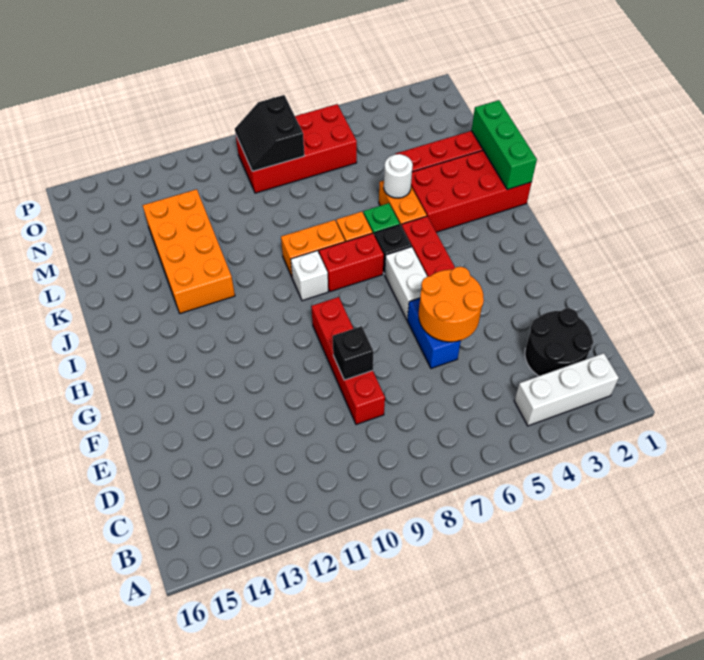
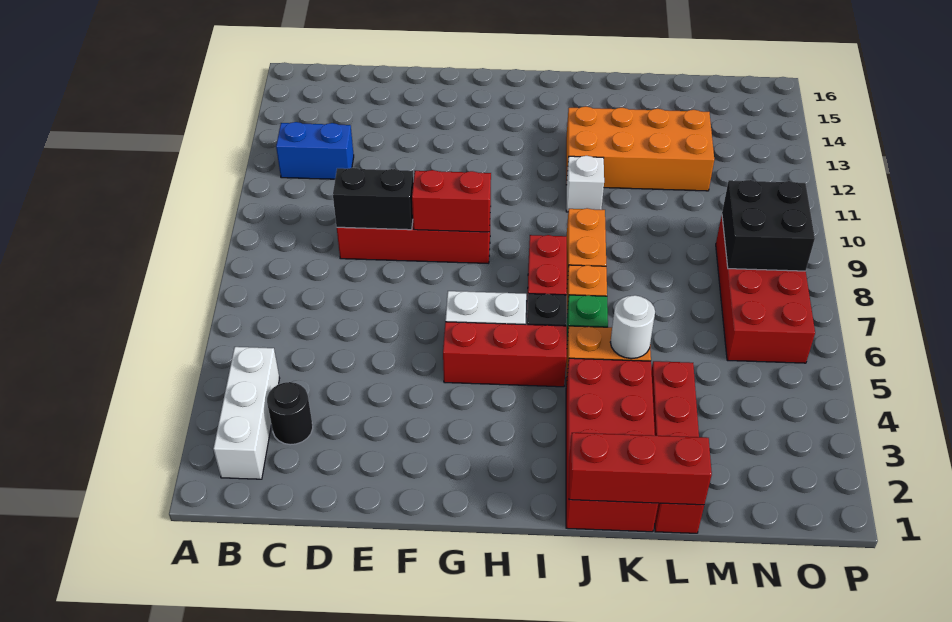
black round brick C2:D3 level 1 -> black round brick C3 level 1
orange round brick E5:F6 level 2 -> none
blue brick E6:F6 level 1 -> blue brick B12:C12 level 1
black brick E9 level 2 -> black brick D9:E9 level 2
none -> red brick F9:G9 level 2
white brick I9 level 1 -> white brick J11 level 1
green brick J1:L1 level 2 -> red brick J1:L1 level 2
black slope N8:O9 level 2 top 8 -> black brick N8:O9 level 2

